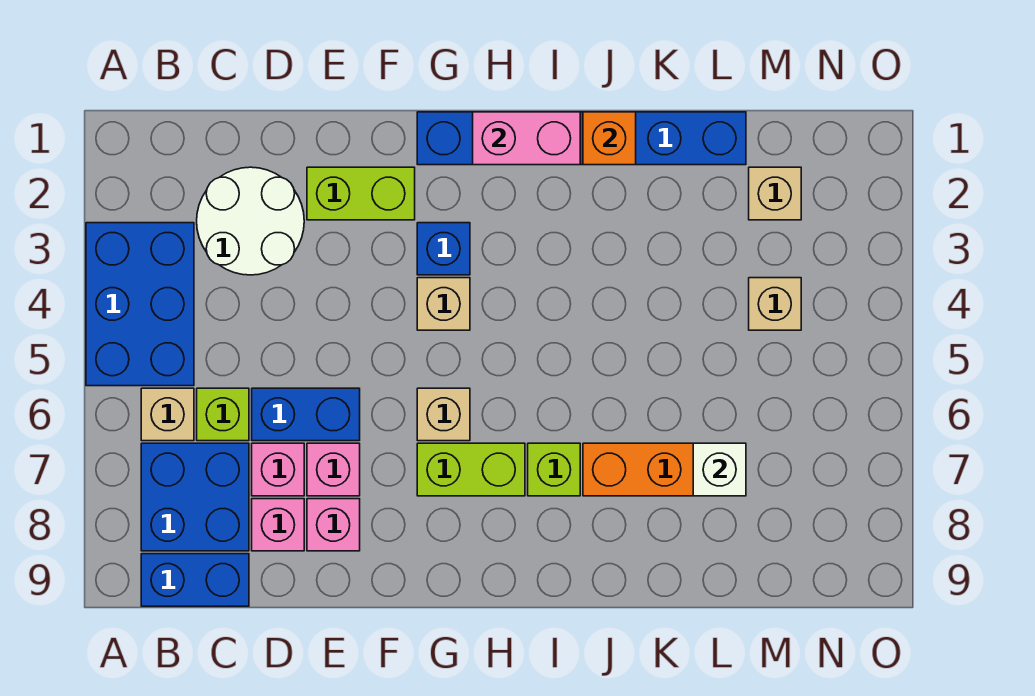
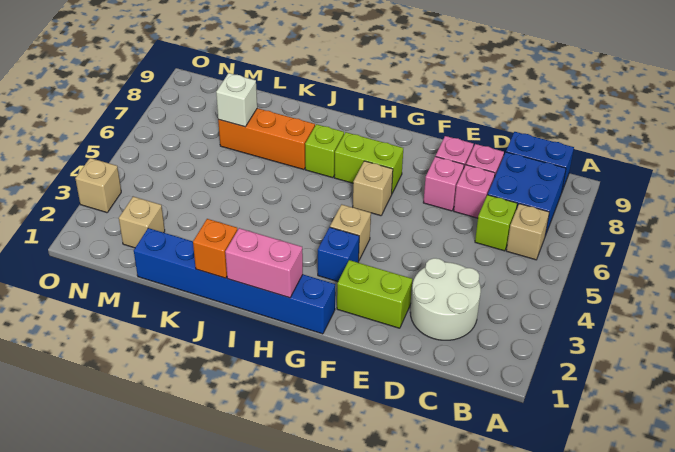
blue brick A3:B5 level 1 -> none
blue brick D6:E6 level 1 -> none
tan brick M4 level 1 -> tan brick O3 level 1

